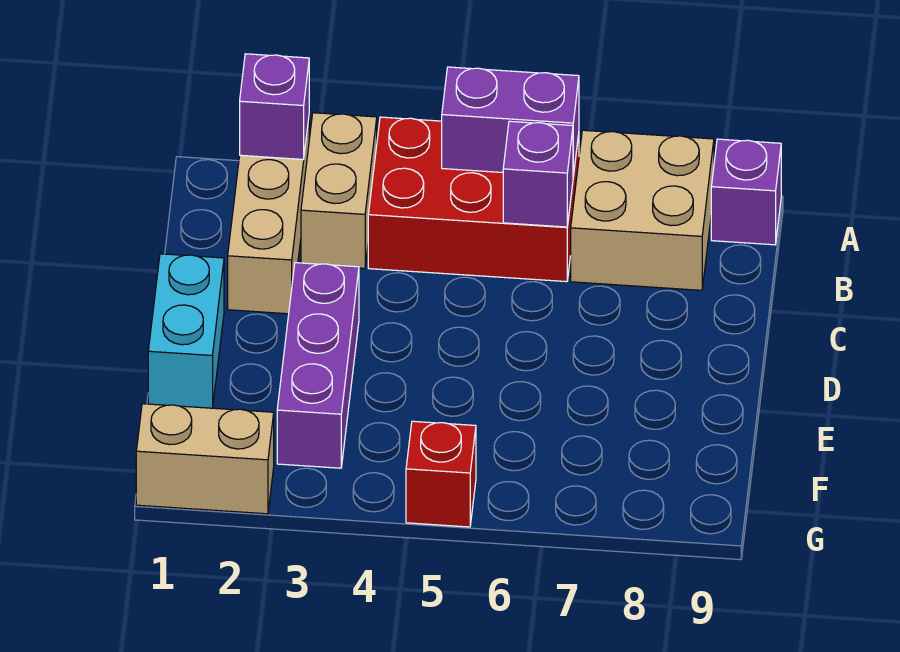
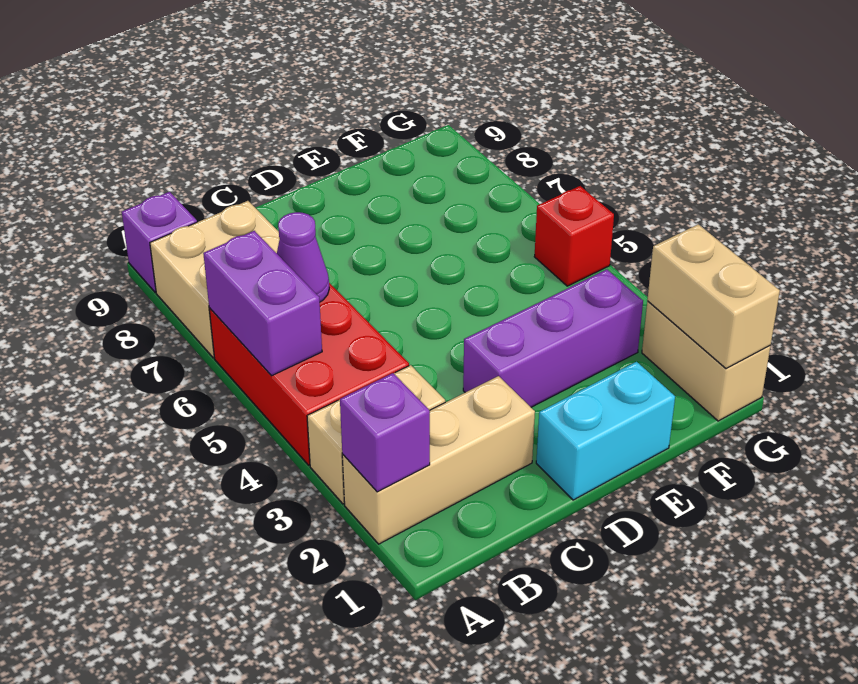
purple brick B6 level 2 -> purple cone B6 level 2
none -> tan brick G1:G2 level 2

